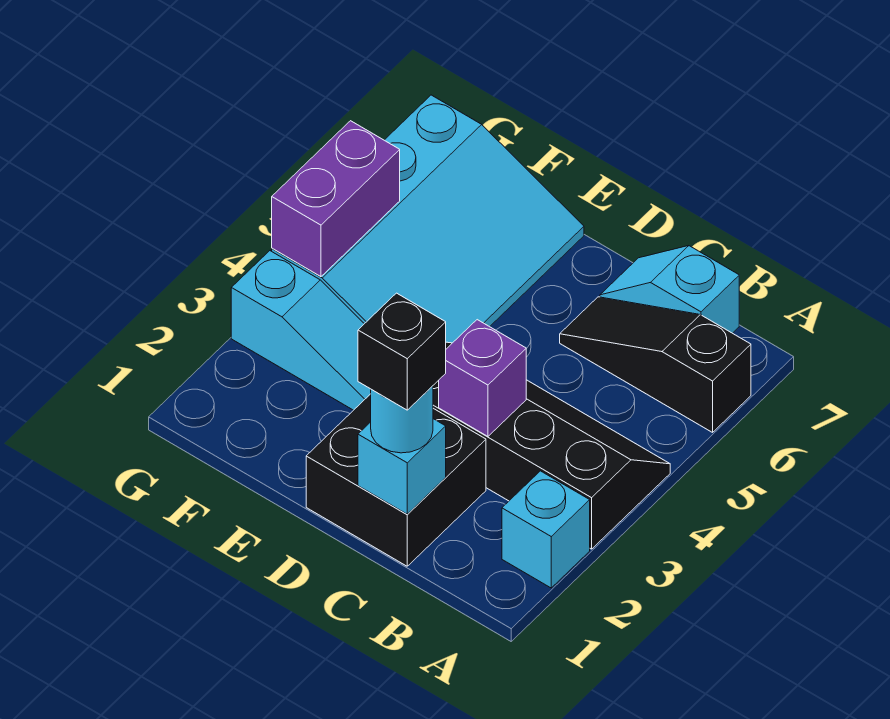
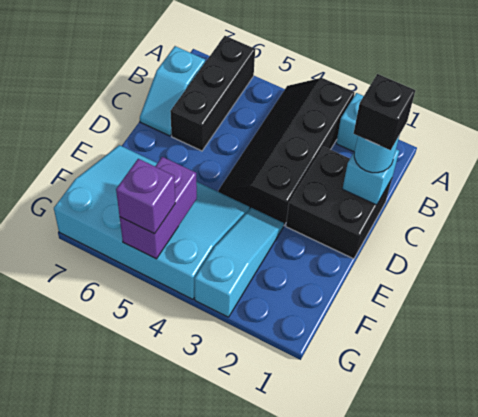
black slope A6:C6 level 1 top A -> black brick A6:C6 level 1
purple brick C3 level 2 -> purple brick G5 level 3
purple brick G4:G5 level 2 -> purple brick F5:G5 level 2

